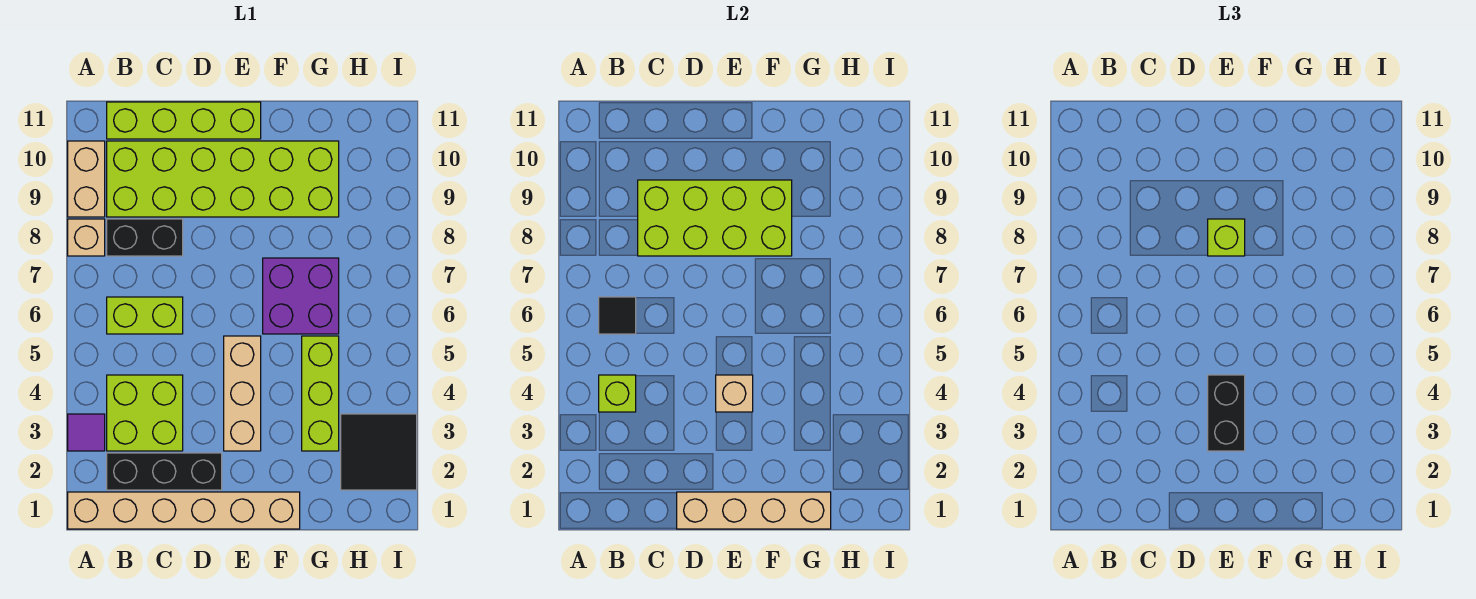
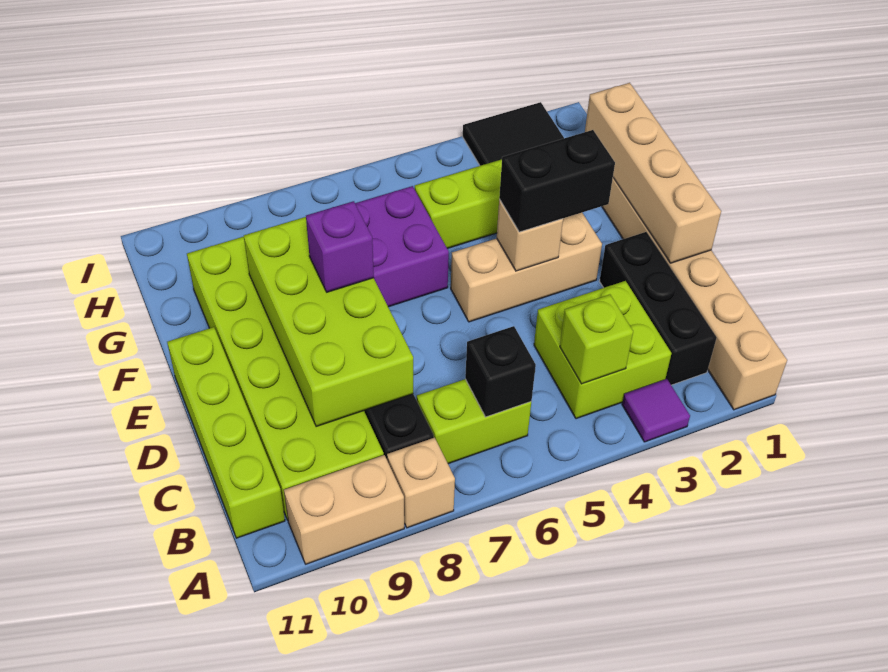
lime brick B6:C6 level 1 -> lime brick B6:B7 level 1
black tile B6 level 2 -> black brick B6 level 2
lime brick E8 level 3 -> purple brick E8 level 3

